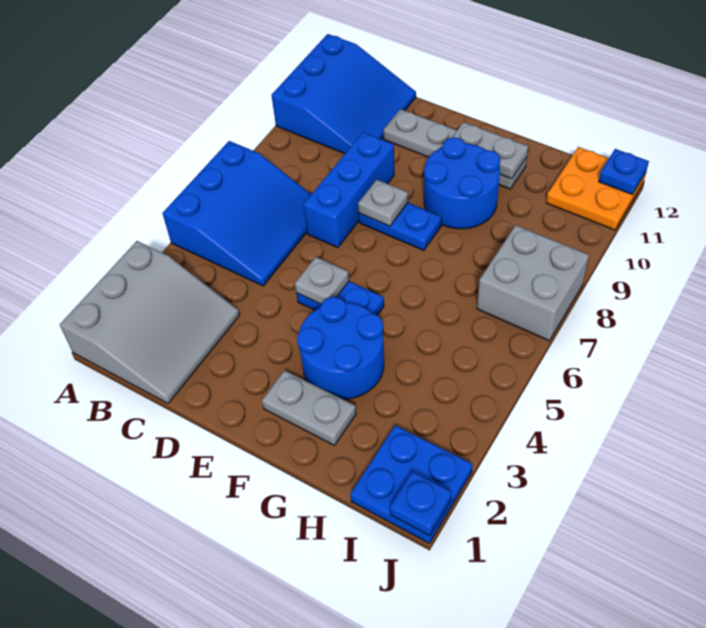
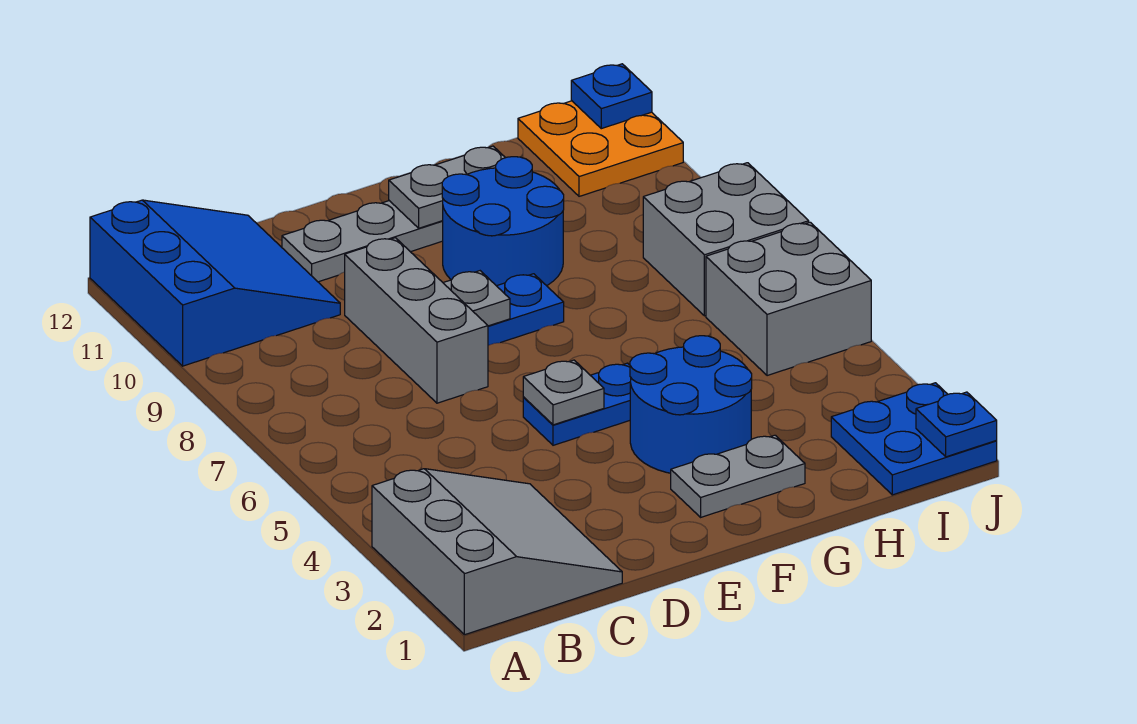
blue slope A5:C7 level 1 top A -> none
blue brick D7:D9 level 1 -> grey brick D7:D9 level 1
none -> grey brick I5:J6 level 1

